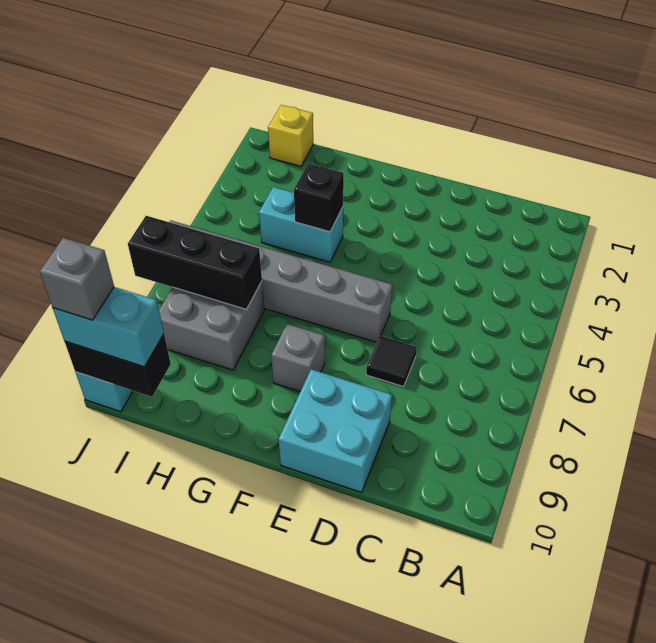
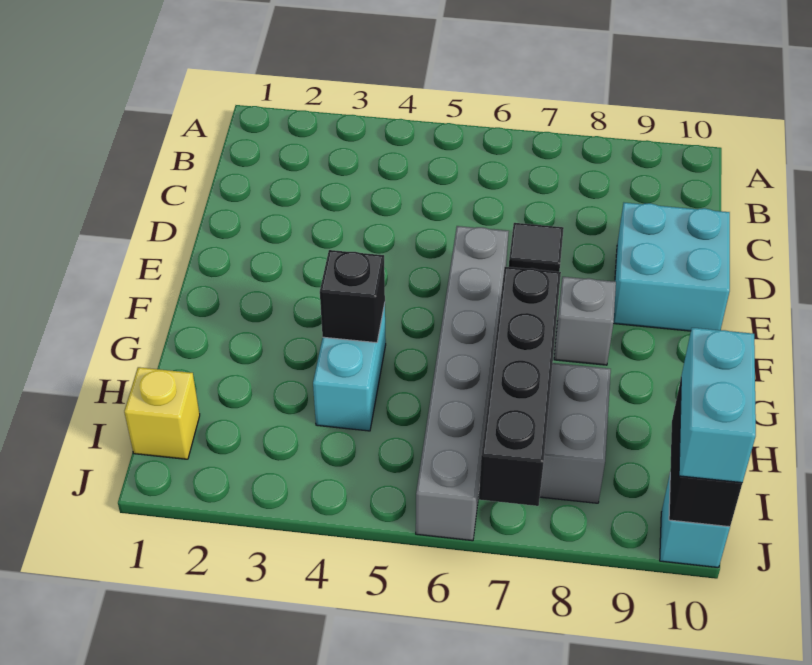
black brick H7:J7 level 2 -> black brick G7:J7 level 2
grey brick J10 level 4 -> none

